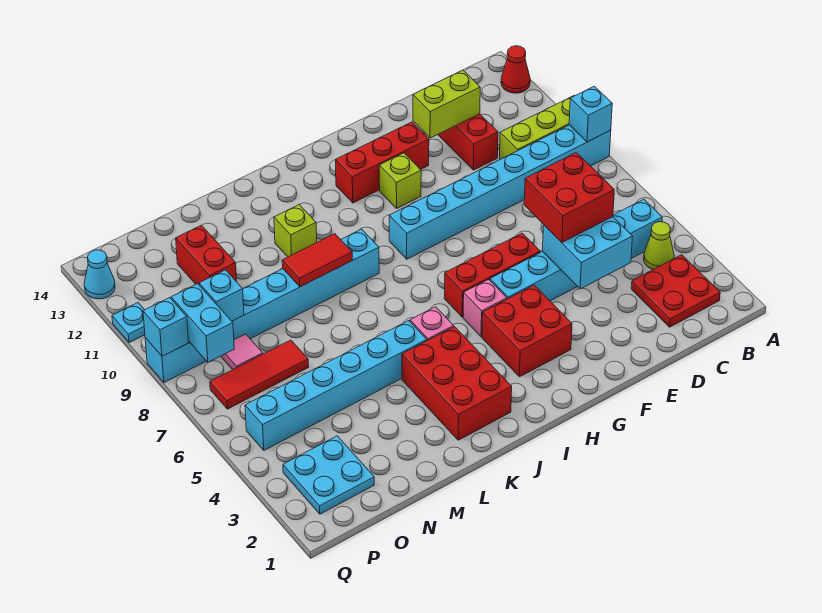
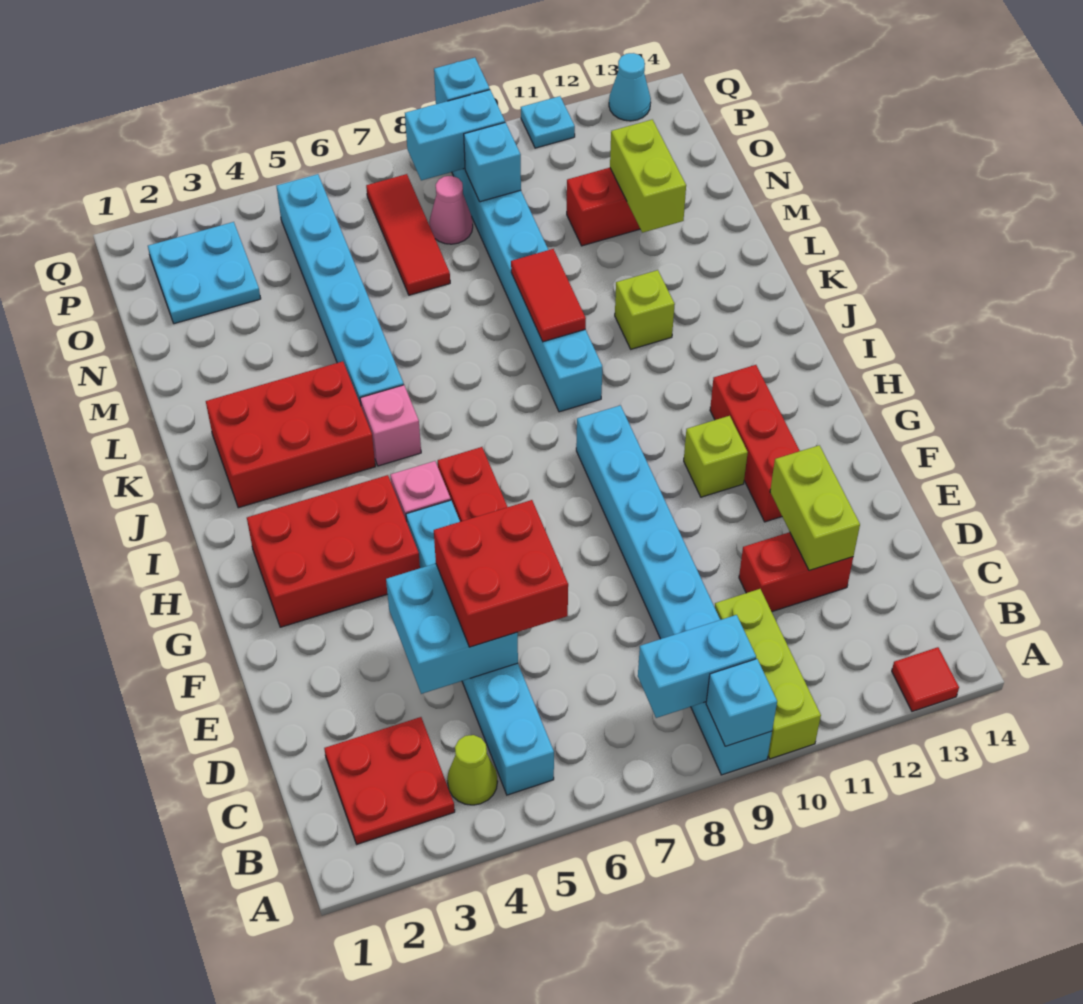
red cone A13 level 1 -> red tile A13 level 1
none -> cyan brick B8:B9 level 2
red brick G3:H4 level 1 -> red brick G2:H4 level 1
none -> lime brick M12:N12 level 2
pink tile O8 level 1 -> pink cone O8 level 1

